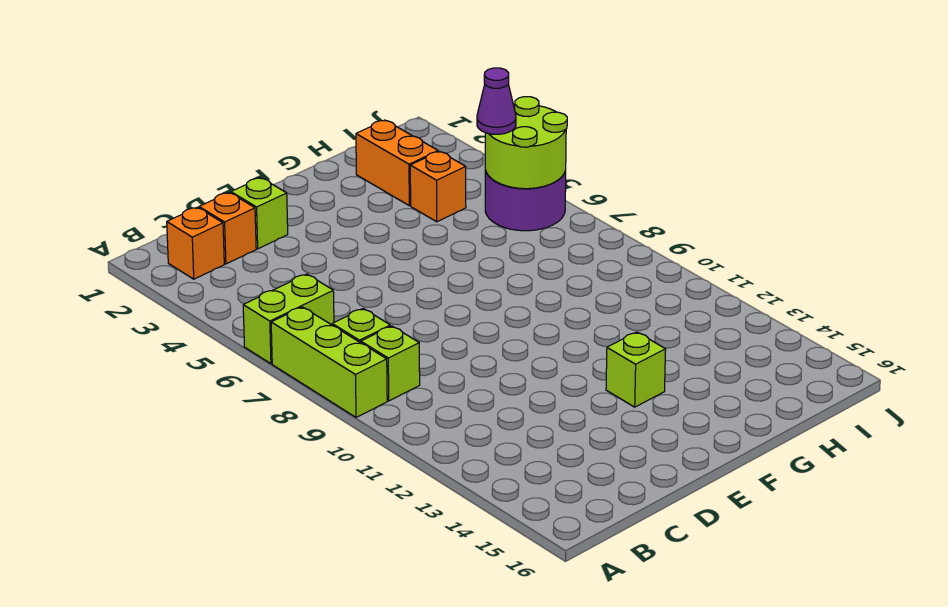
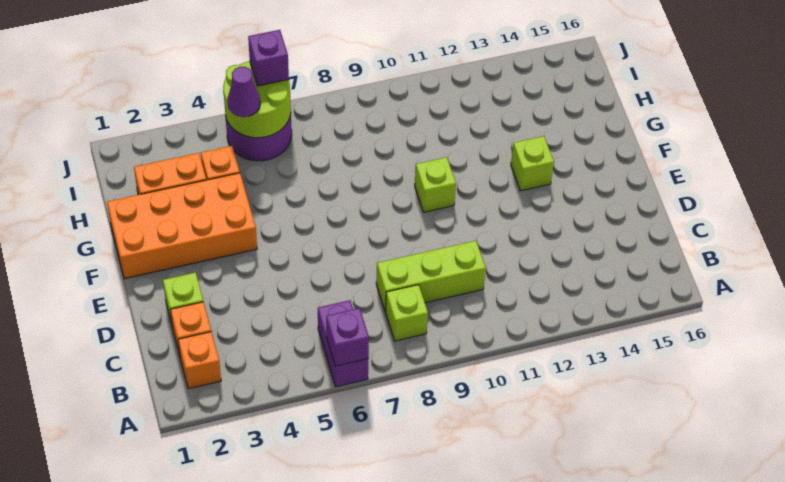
lime brick A6:B6 level 1 -> purple brick A6:B6 level 1
none -> purple brick A6 level 2
lime brick A7:A9 level 1 -> lime brick C8:C10 level 1
lime brick B9 level 1 -> lime brick F10 level 1
none -> orange brick F1:G4 level 1
none -> purple brick J6 level 3

